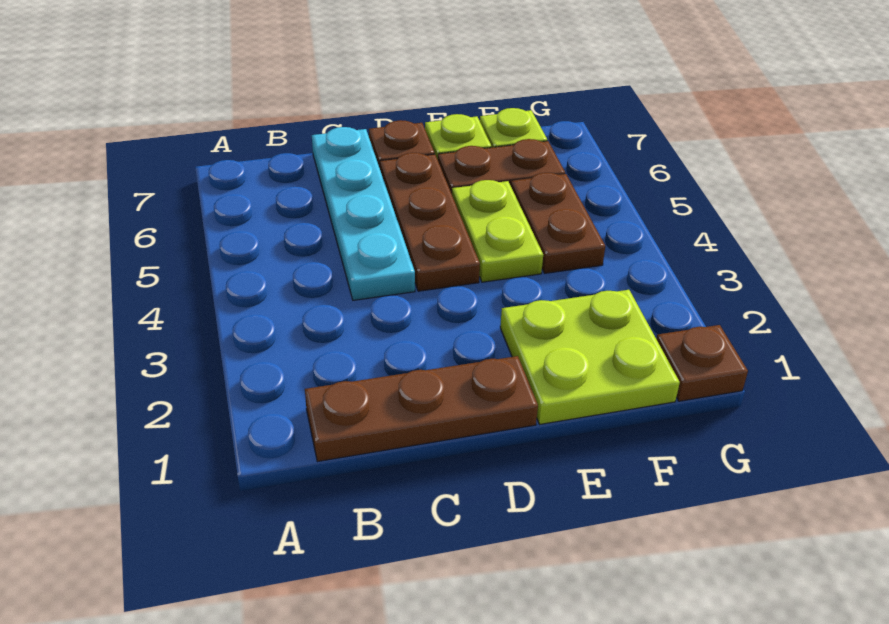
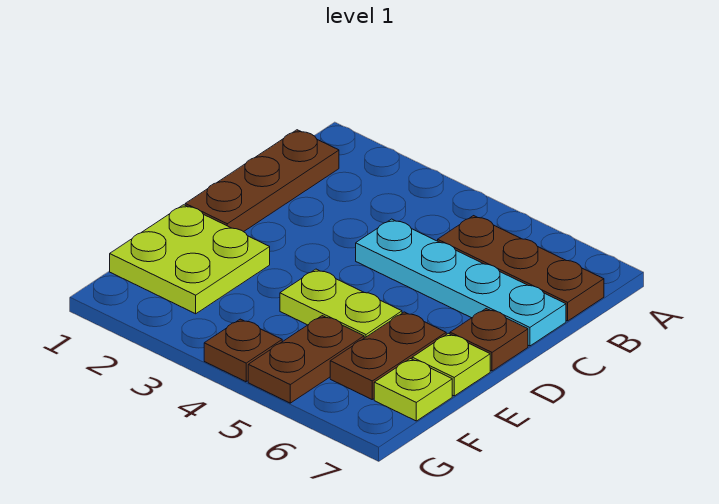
brown plate D4:D6 level 1 -> brown plate B5:B7 level 1
brown plate F4:F5 level 1 -> brown plate F5:G5 level 1
brown plate G1 level 1 -> brown plate G4 level 1

